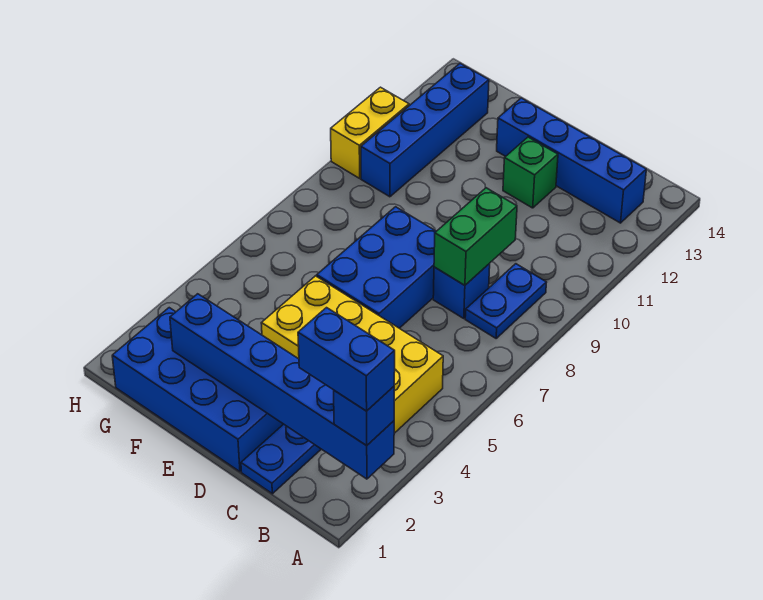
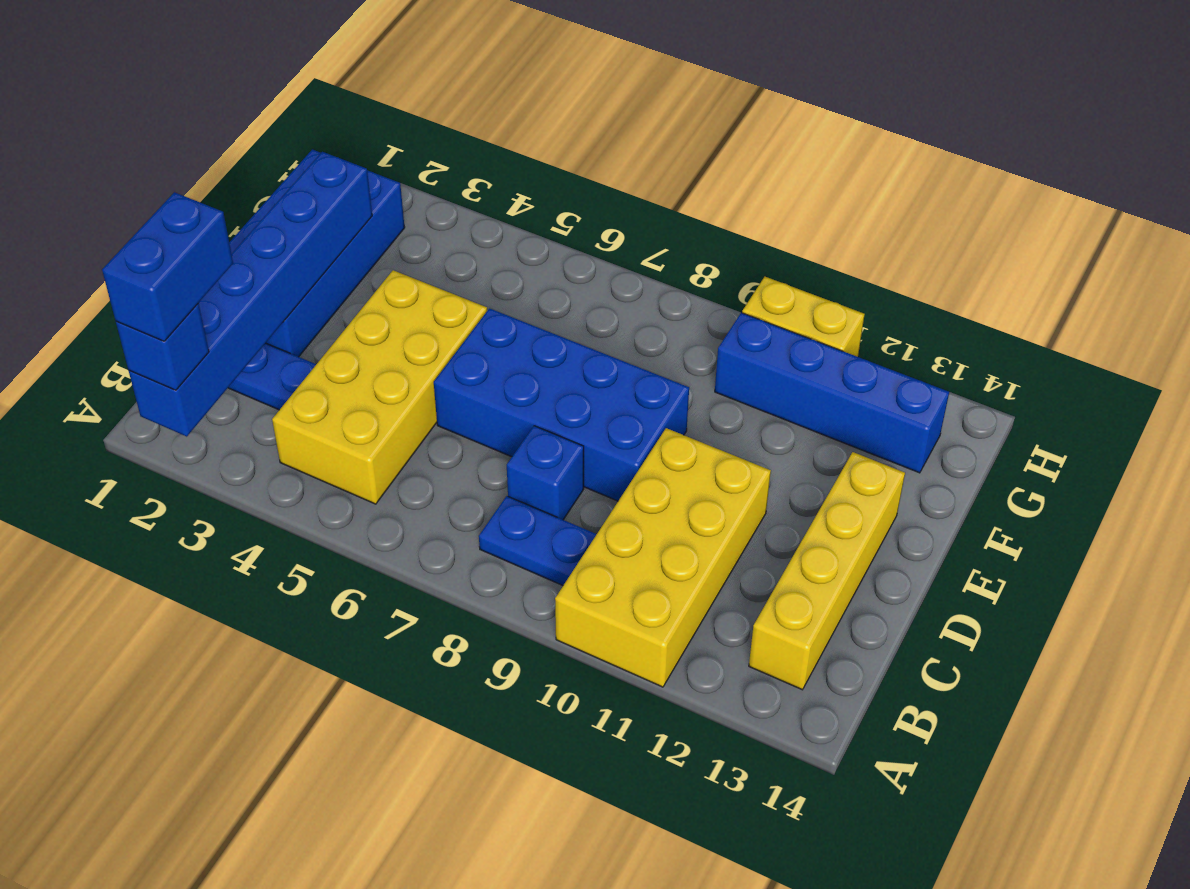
none -> yellow brick A10:D11 level 1
blue brick B13:E13 level 1 -> yellow brick B13:E13 level 1
green brick C8:C9 level 2 -> none
blue brick D6:E8 level 1 -> blue brick D6:E9 level 1
green brick D12 level 1 -> none

